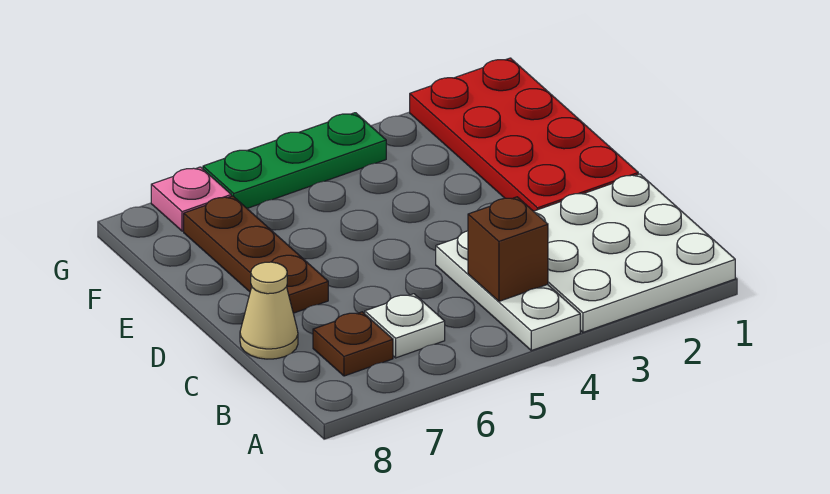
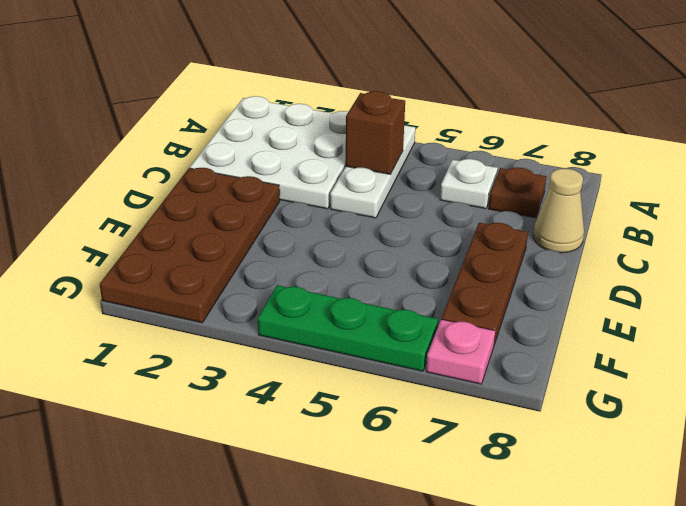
red plate D1:G2 level 1 -> brown plate D1:G2 level 1

